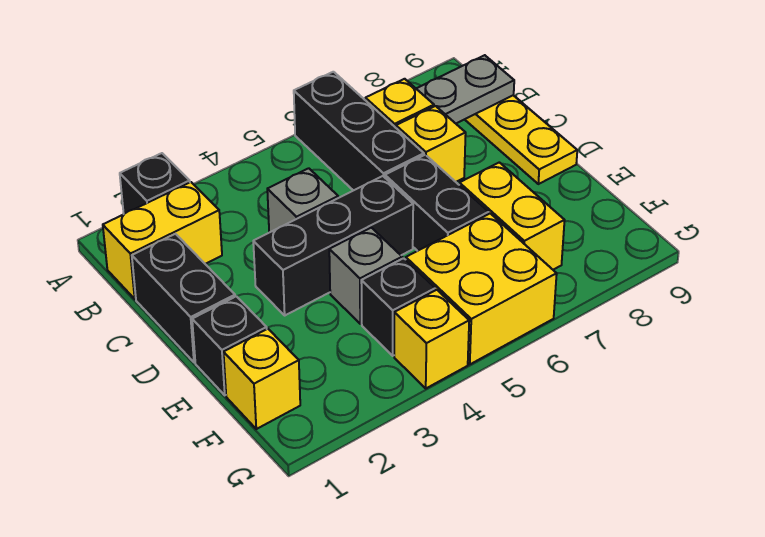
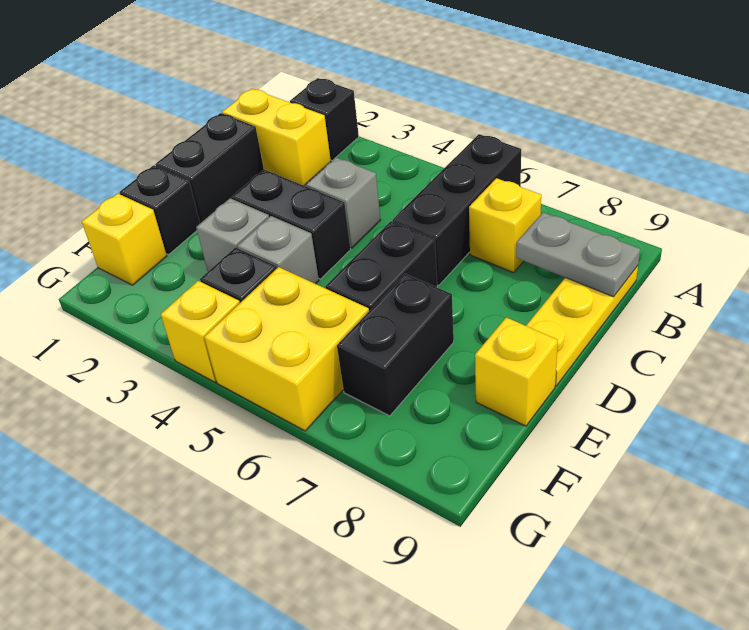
yellow brick C7 level 1 -> yellow brick E9 level 1
black brick D3:D5 level 1 -> black brick D3:D4 level 1
none -> grey brick E3 level 1
yellow brick E7:F7 level 1 -> black brick E7:F7 level 1

